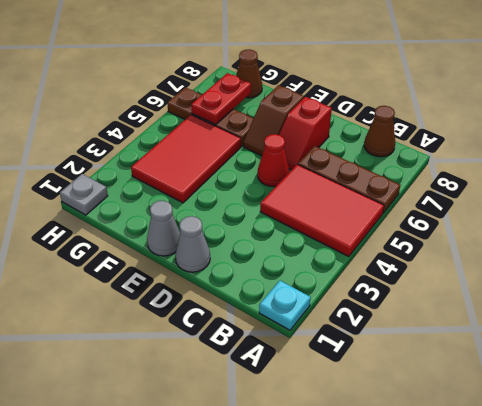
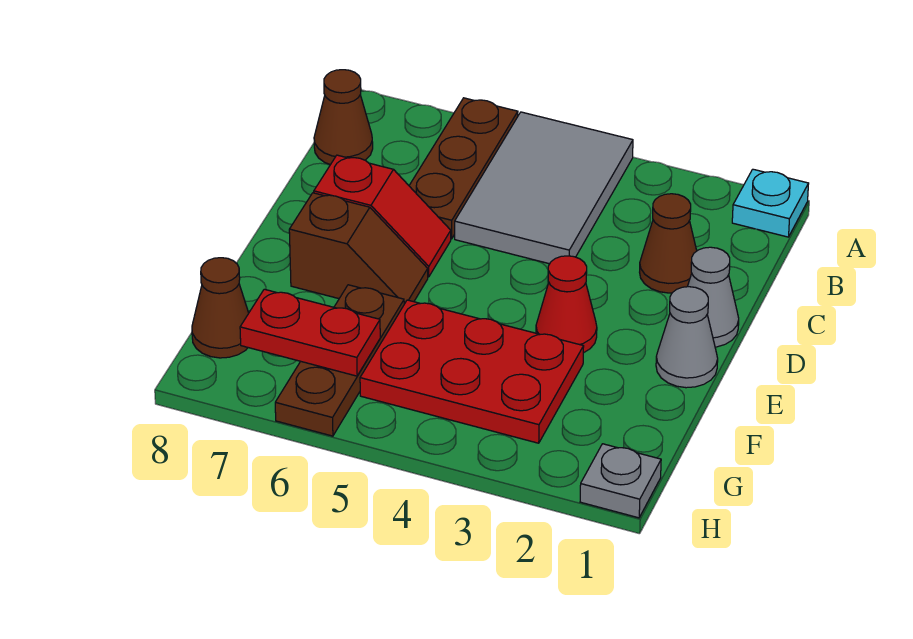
red tile A4:C5 level 1 -> grey tile A4:C5 level 1
none -> brown cone C2 level 1
red cone D5 level 1 -> red cone E3 level 1
red tile F3:G5 level 1 -> red plate F3:G5 level 1

